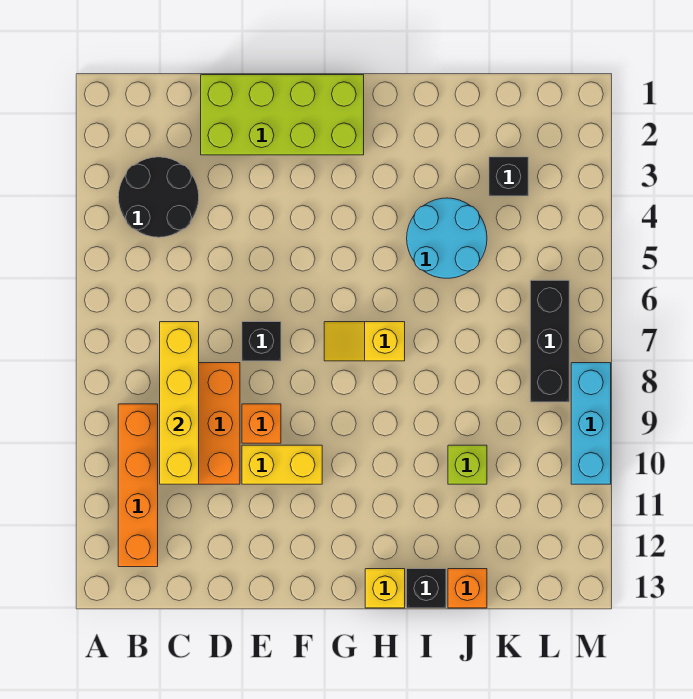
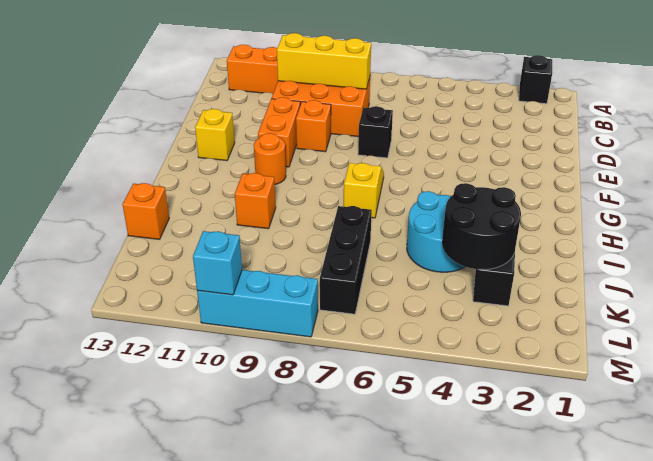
black round brick B3:C4 level 1 -> black round brick J3:K4 level 2
yellow brick C7:C10 level 2 -> yellow brick C8:C10 level 2
lime brick D1:G2 level 1 -> none
yellow brick E10:F10 level 1 -> orange brick E10:F10 level 1
none -> orange round brick G10 level 1
yellow brick H13 level 1 -> yellow brick F12 level 1
none -> orange brick I10 level 1
black brick I13 level 1 -> black brick A2 level 1
lime brick J10 level 1 -> none
black brick L6:L8 level 1 -> black brick J7:L7 level 1
none -> cyan brick M10 level 2

